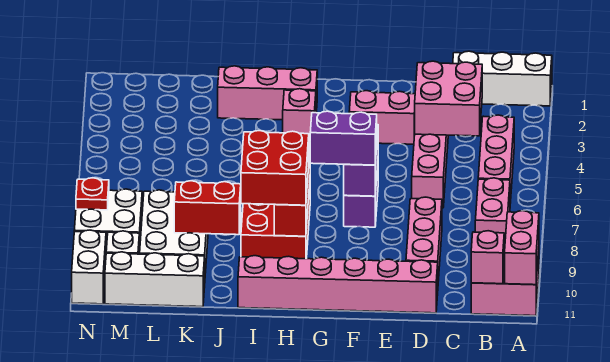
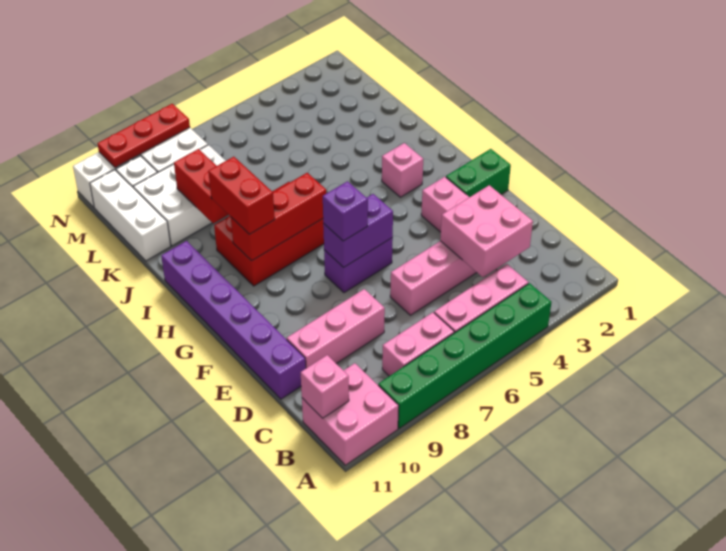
white brick A1:C1 level 1 -> none
none -> green brick A4:A9 level 1
pink brick A10:A11 level 2 -> none
pink brick D11:I11 level 1 -> purple brick D11:I11 level 1
none -> green brick F1:F2 level 1
purple brick F7:G7 level 3 -> purple brick F7 level 3
pink brick H2:J2 level 1 -> none
red brick H8:I9 level 3 -> red brick H9:I9 level 3
red plate N8 level 2 -> red plate N8:N10 level 2

